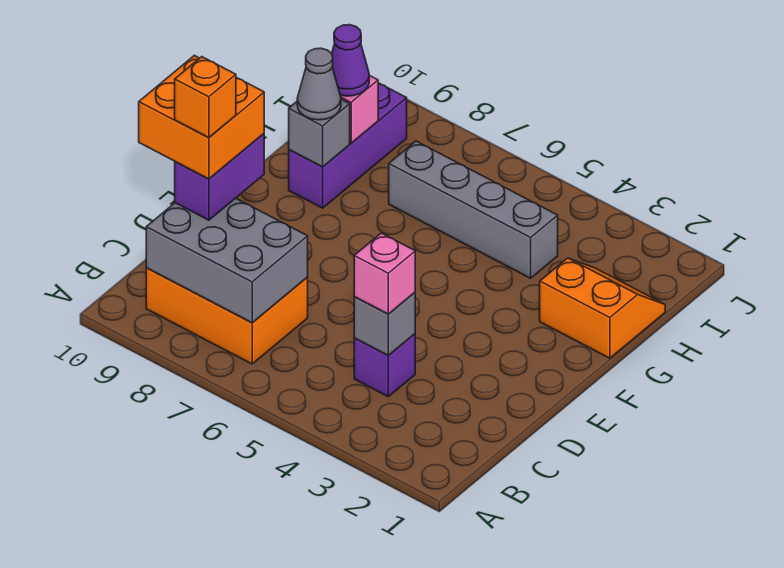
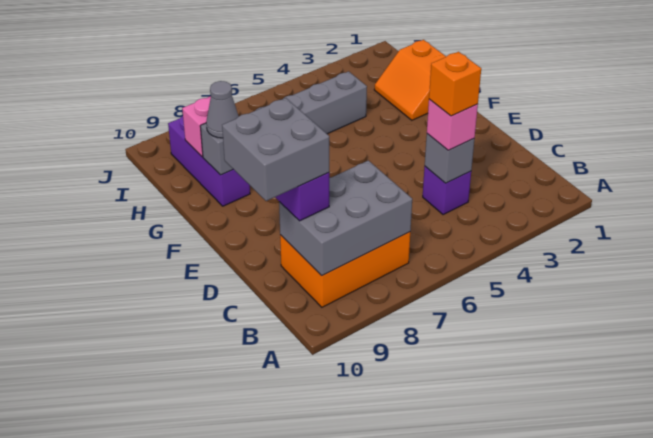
orange brick C9:D10 level 4 -> grey brick C9:D10 level 4
orange brick C9 level 5 -> orange brick C4 level 4
orange slope G1:H2 level 1 top G -> orange slope G1:H2 level 1 top 1
purple cone H9 level 3 -> none

